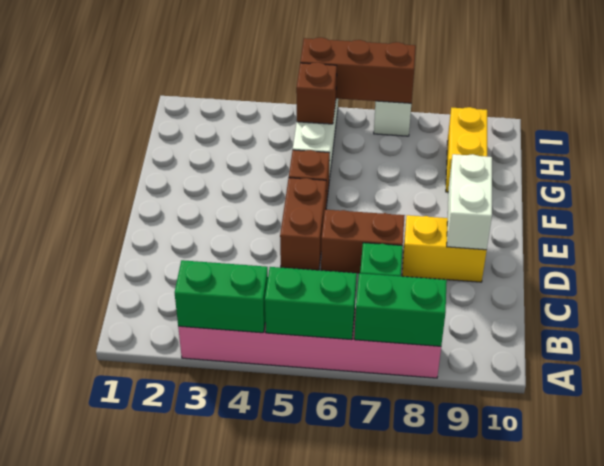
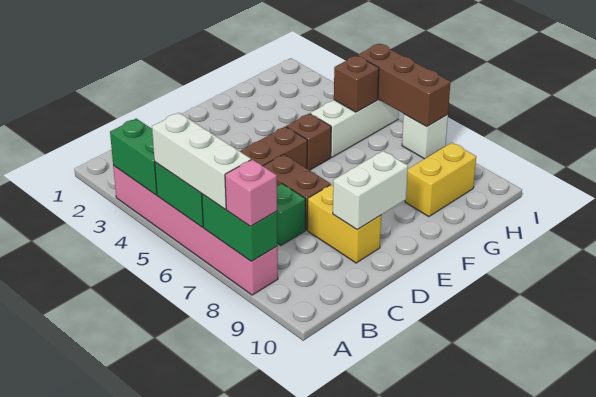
none -> white brick A5:A7 level 3
none -> pink brick A8 level 3

